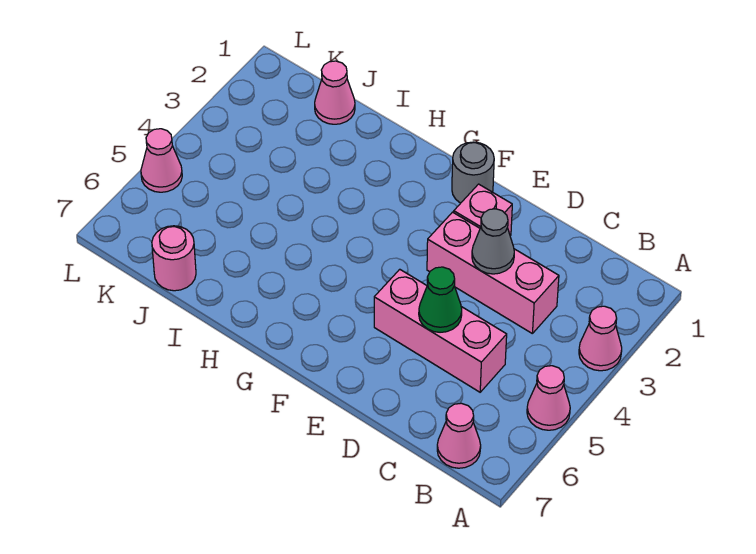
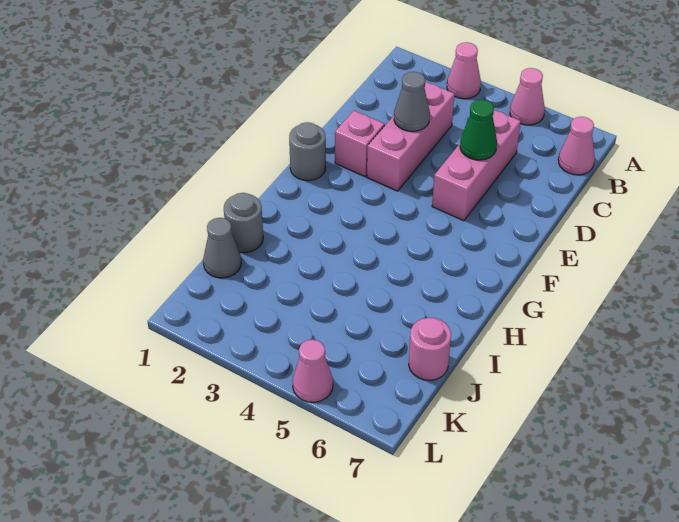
none -> grey round brick I1 level 1
pink cone J1 level 1 -> grey cone J1 level 1

